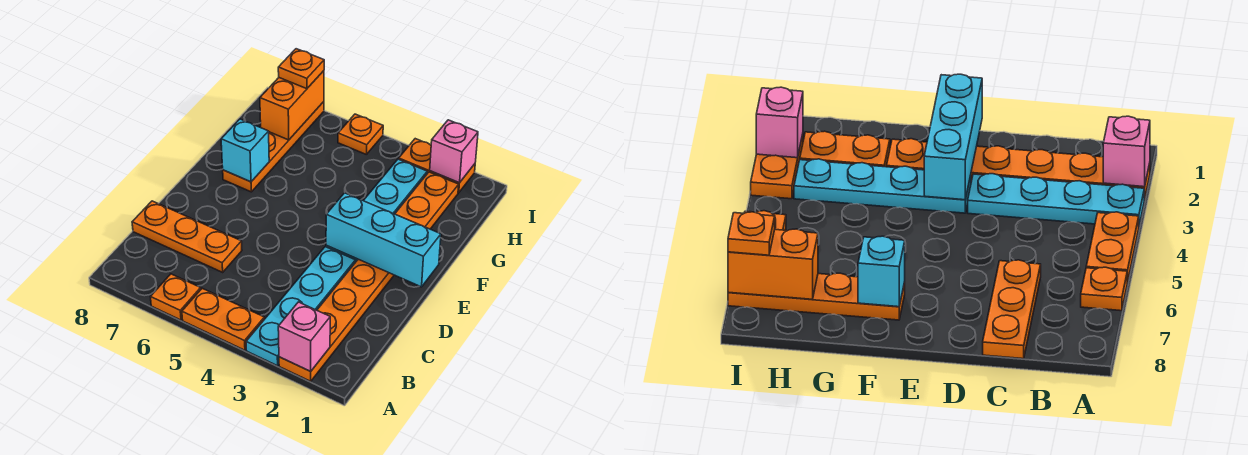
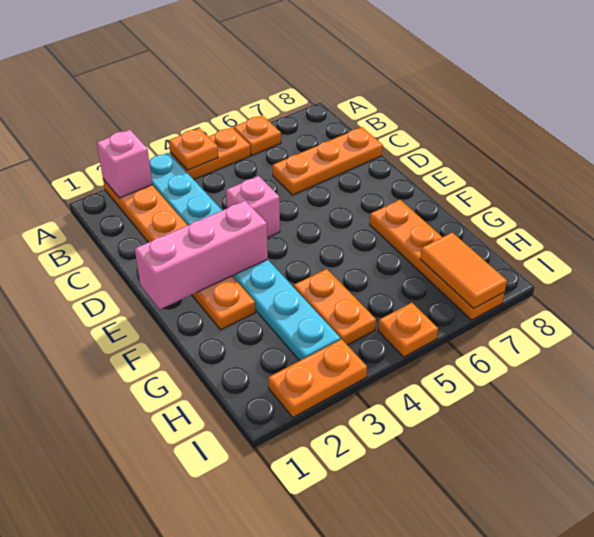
cyan brick E1:E3 level 2 -> pink brick E1:E3 level 2
cyan brick F7 level 2 -> none
orange plate G2:H2 level 1 -> orange plate G4:H4 level 1
orange brick H7:I7 level 2 -> orange tile H7:I7 level 2
pink brick I2 level 2 -> pink brick D4 level 1
orange plate I7 level 3 -> orange plate A4 level 2

